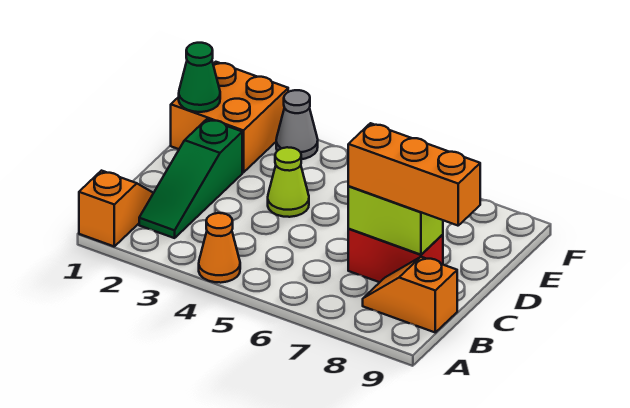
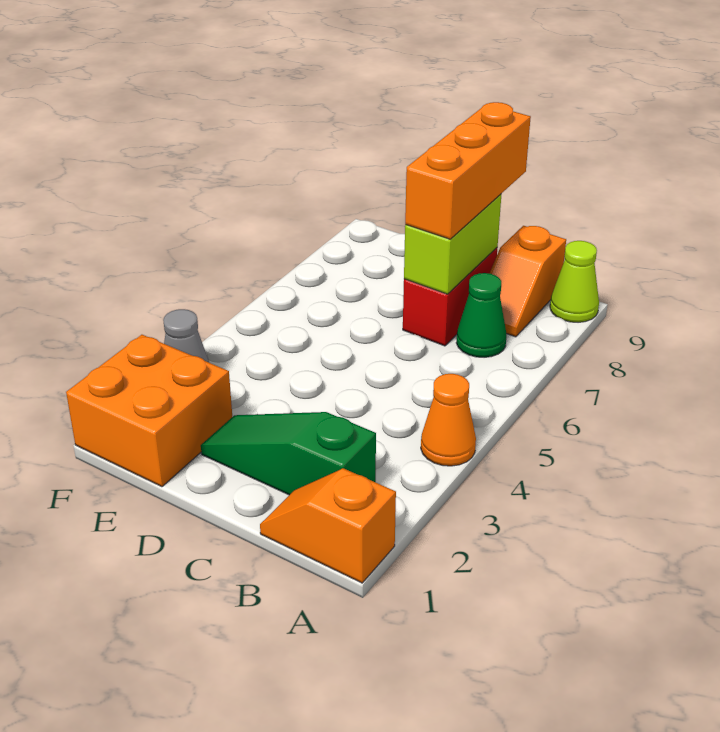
green slope B2:D2 level 1 top D -> green slope B2:D2 level 1 top B
lime cone D4 level 1 -> lime cone A9 level 1
green cone E1 level 2 -> green cone B7 level 1

